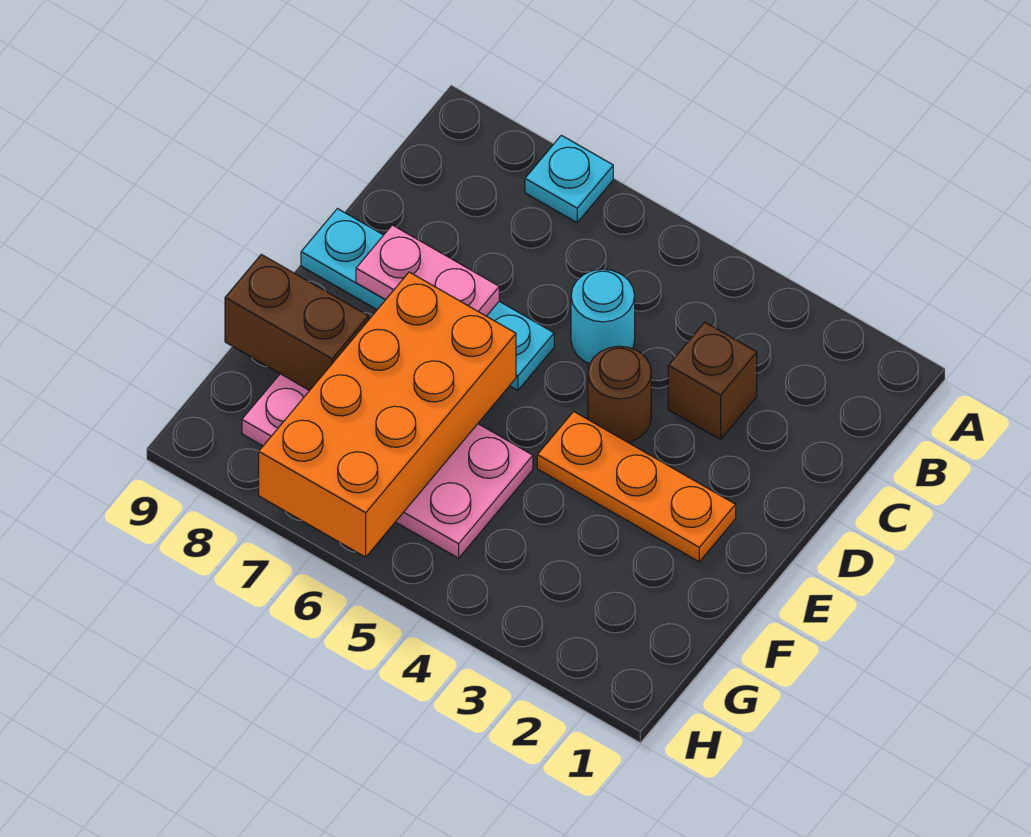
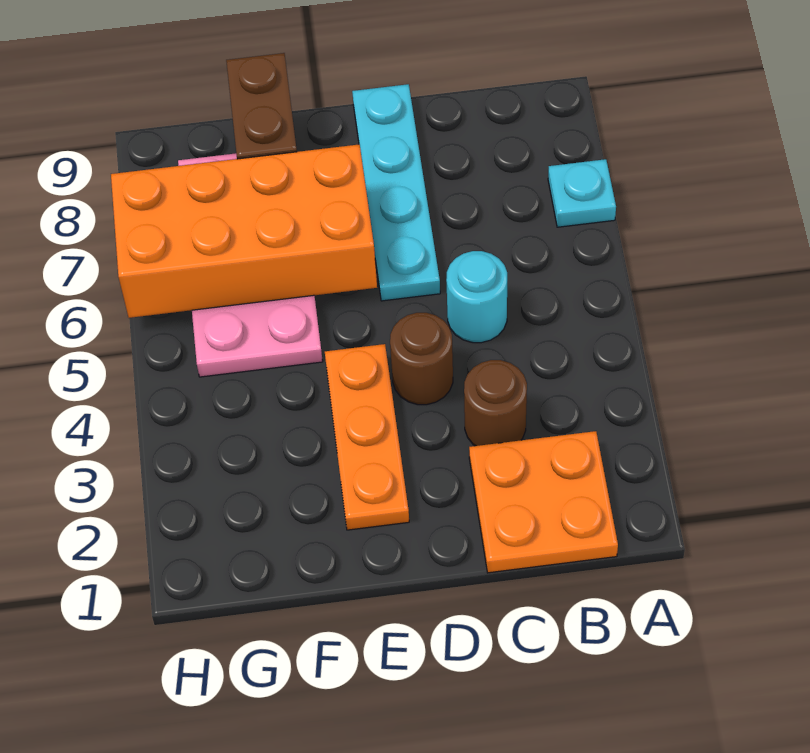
none -> orange plate B1:C2 level 1
brown brick C3 level 1 -> brown round brick C3 level 1
pink plate D7:D8 level 2 -> none

